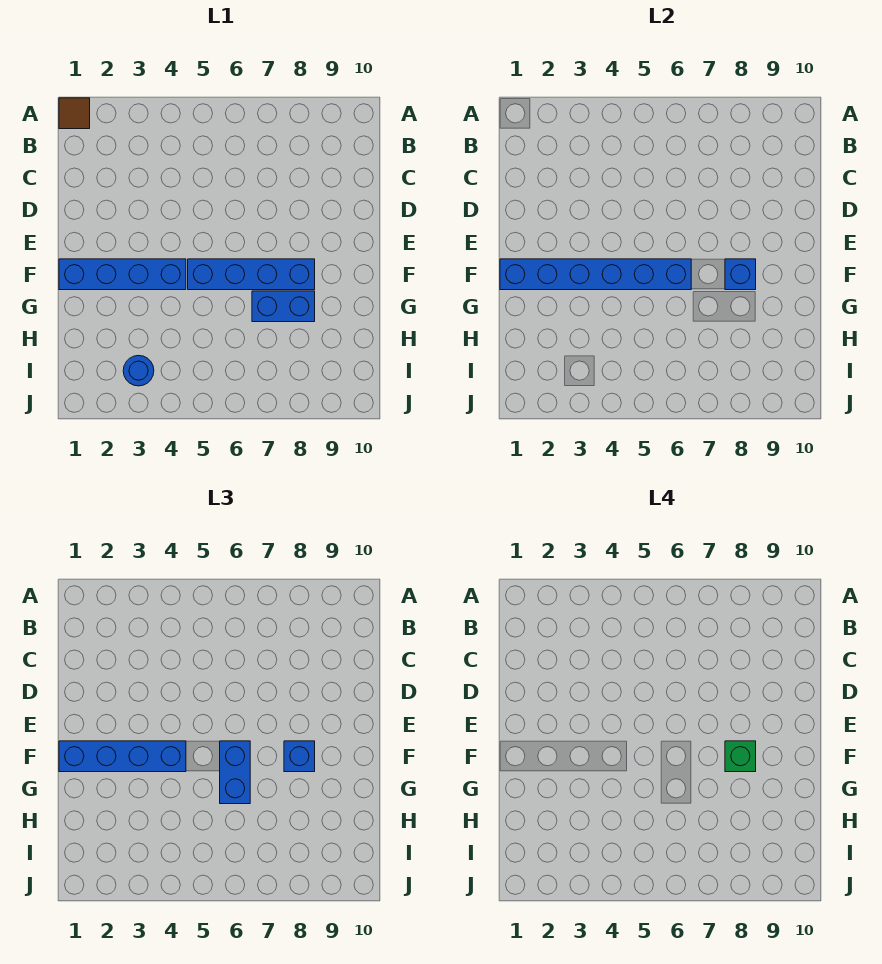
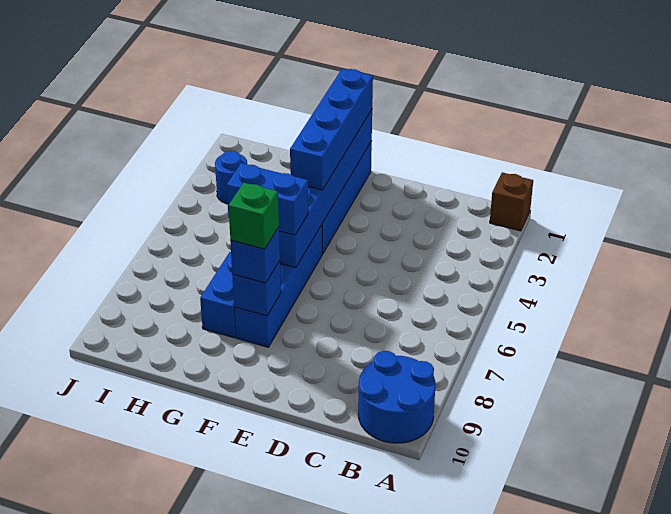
brown tile A1 level 1 -> brown brick A1 level 1
none -> blue round brick A9:B10 level 1

